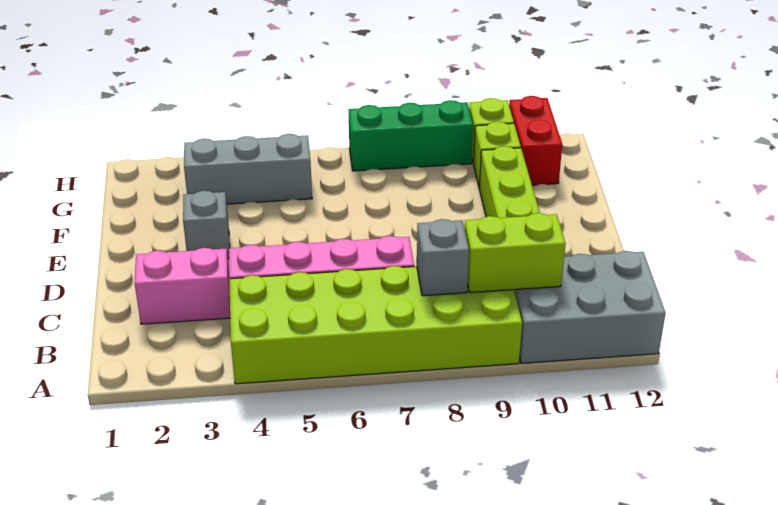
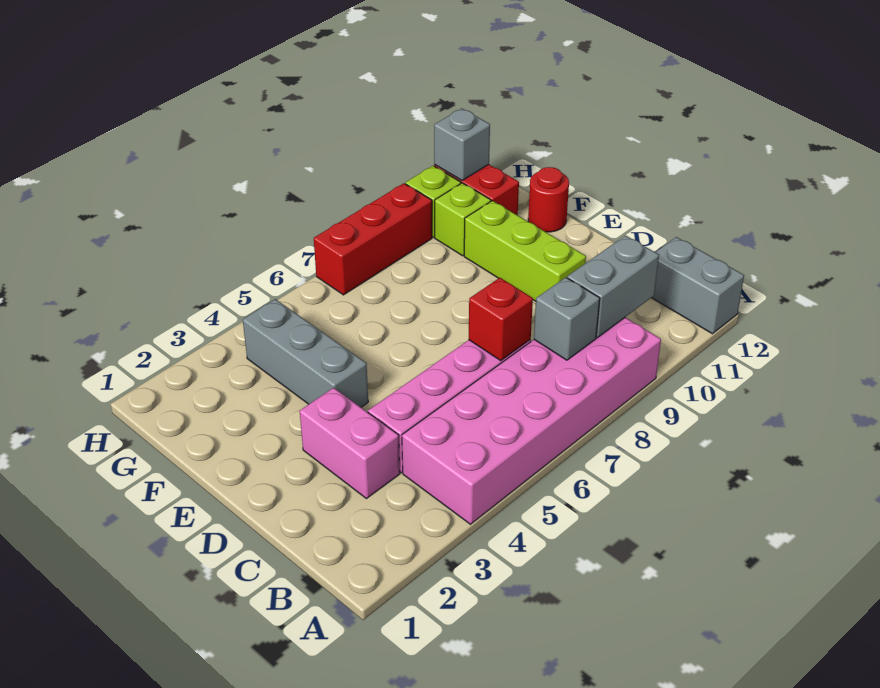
lime brick A4:B9 level 1 -> pink brick A4:B9 level 1
grey brick A10:B12 level 1 -> grey brick A12:B12 level 1
lime brick B9:B10 level 2 -> grey brick B9:B10 level 2
pink brick C2:C3 level 1 -> pink brick C3:D3 level 1
none -> red brick C7 level 2
grey brick E3 level 1 -> grey brick H11 level 2
none -> red round brick F12 level 1
grey brick G3:G5 level 1 -> grey brick E4:G4 level 1
green brick H7:H9 level 1 -> red brick H7:H9 level 1

